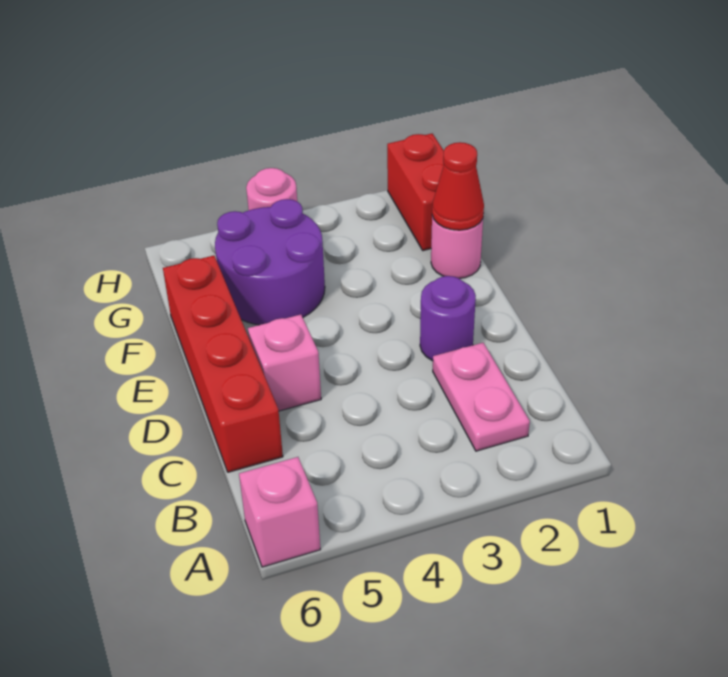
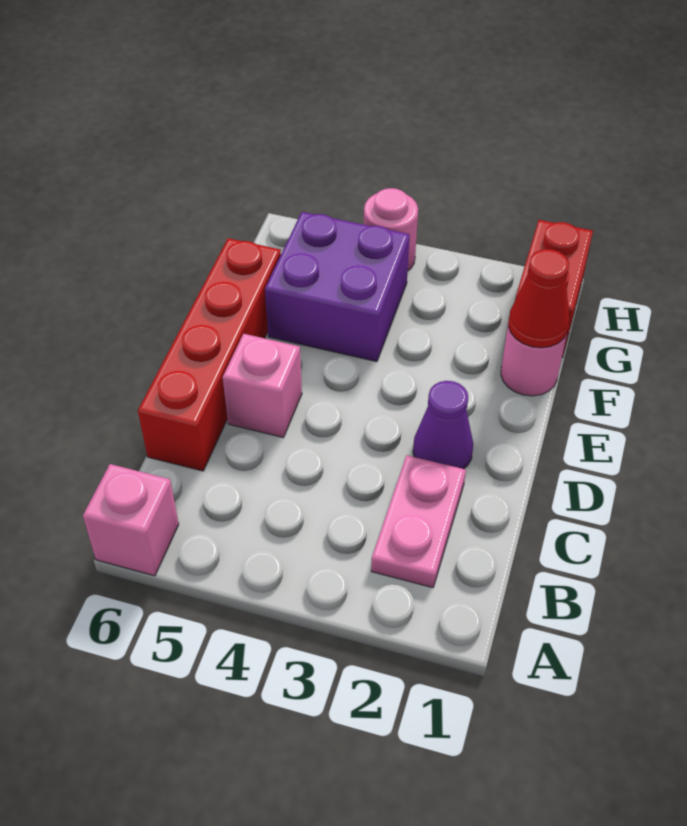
purple round brick D2 level 1 -> purple cone D2 level 1
purple round brick F4:G5 level 1 -> purple brick F4:G5 level 1

